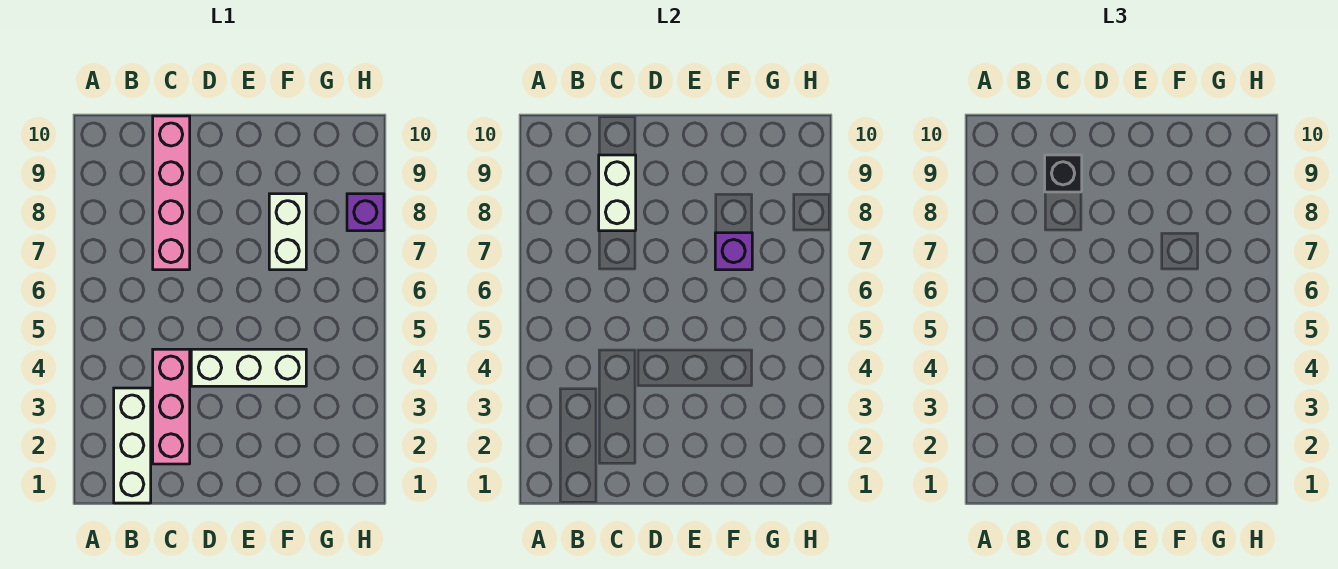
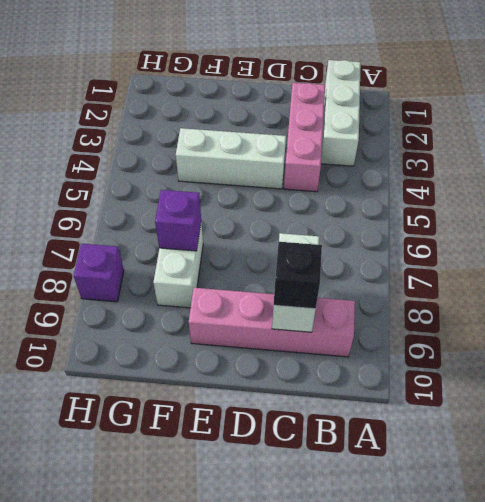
pink brick C7:C10 level 1 -> pink brick B9:E9 level 1

